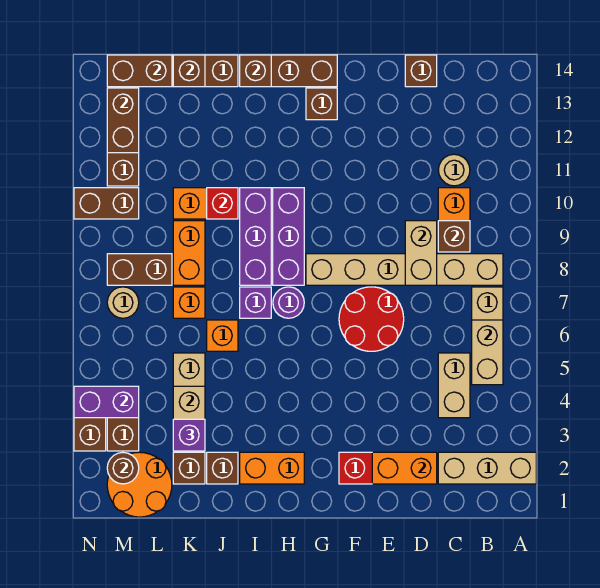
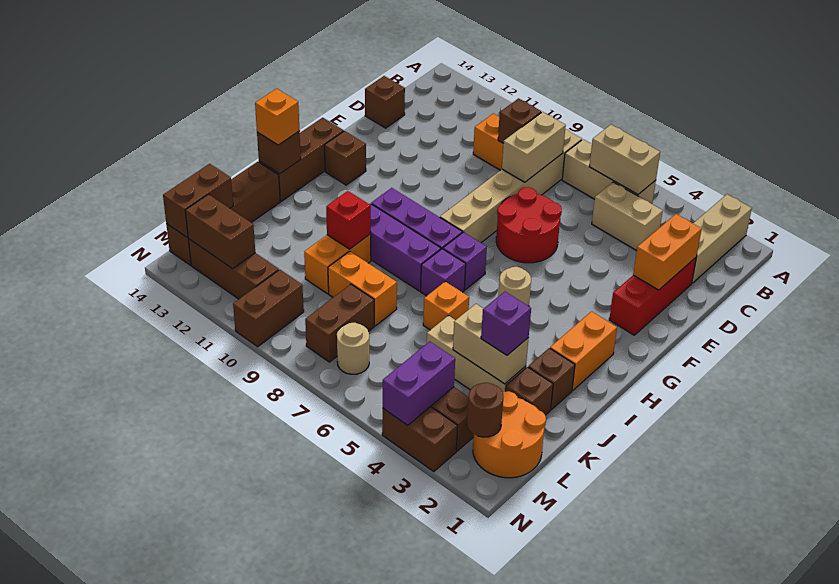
tan round brick C11 level 1 -> tan round brick H5 level 1
tan brick D8:D9 level 2 -> tan brick C8:D8 level 2
purple round brick H7 level 1 -> purple brick H7 level 1
orange brick K7 level 1 -> orange brick I14 level 3
brown brick K14 level 2 -> none

